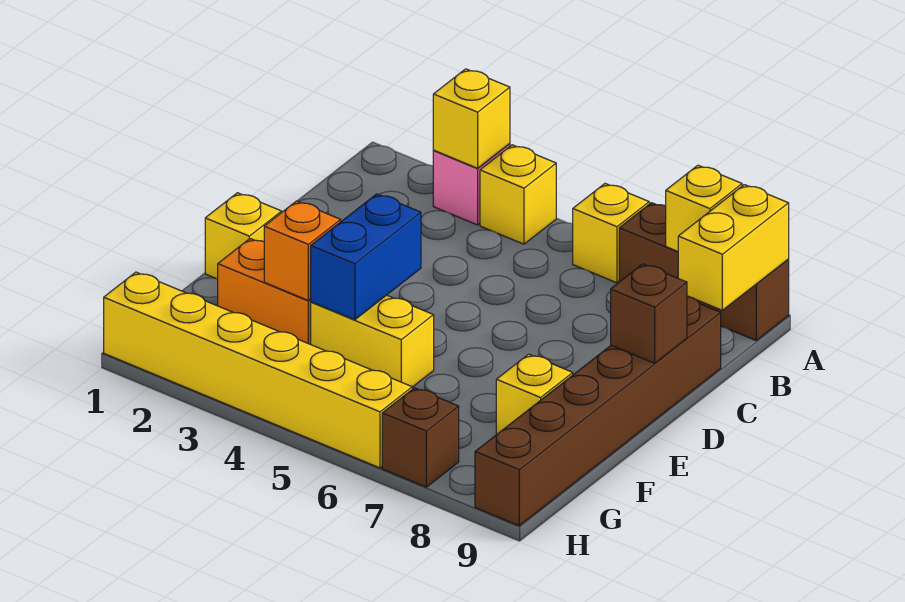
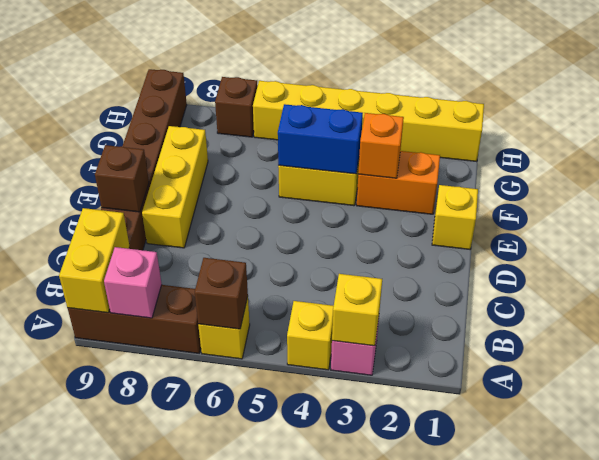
none -> brown brick A6 level 2
yellow brick A8 level 2 -> pink brick A8 level 2
blue brick E4:F4 level 2 -> blue brick F4:F5 level 2
yellow brick F8 level 1 -> yellow brick D8:F8 level 1

